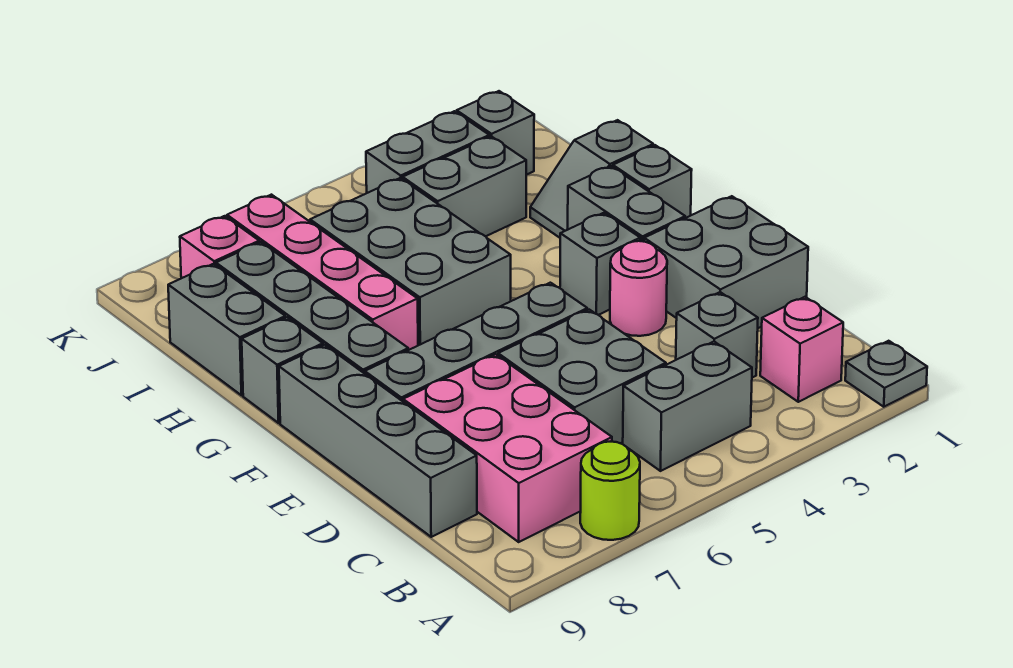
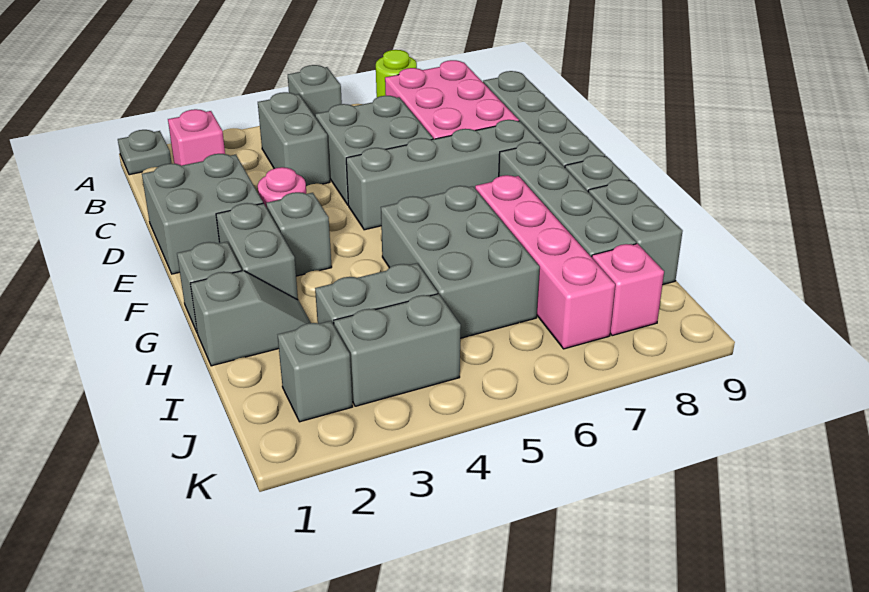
grey brick B4:B5 level 1 -> grey brick B4:C4 level 1
grey brick C3 level 1 -> grey brick A5 level 1

